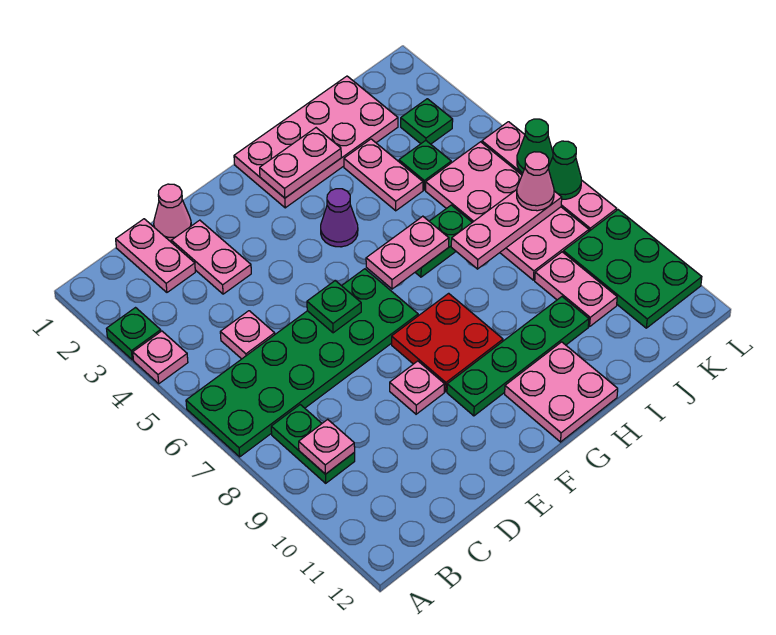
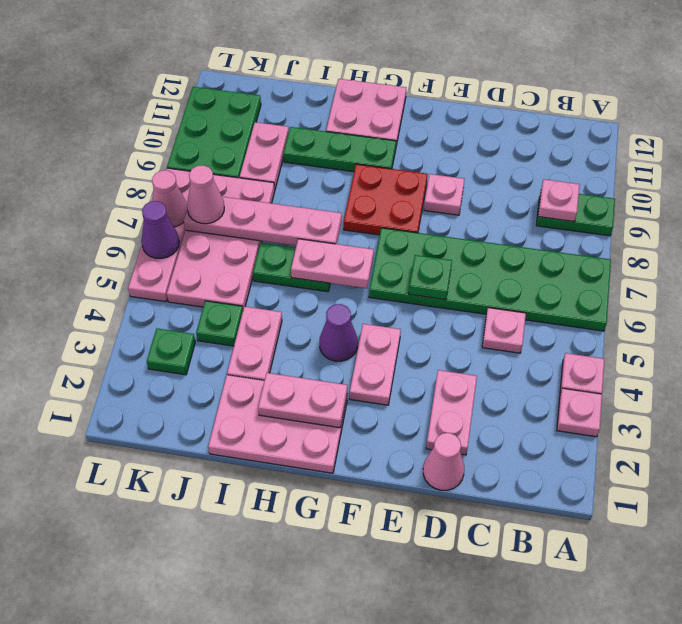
green plate A3 level 1 -> pink plate A3 level 1
green plate B8:B9 level 1 -> green plate A9:B9 level 1
pink plate C1:C2 level 1 -> pink plate F3:F4 level 1
green plate F10:I10 level 1 -> green plate G10:I10 level 1
pink plate G1:J2 level 1 -> pink plate G1:I2 level 1
pink plate I7:K7 level 2 -> pink plate H7:K7 level 2
green cone L6 level 2 -> purple cone L6 level 2
green cone L7 level 2 -> pink cone L7 level 2

